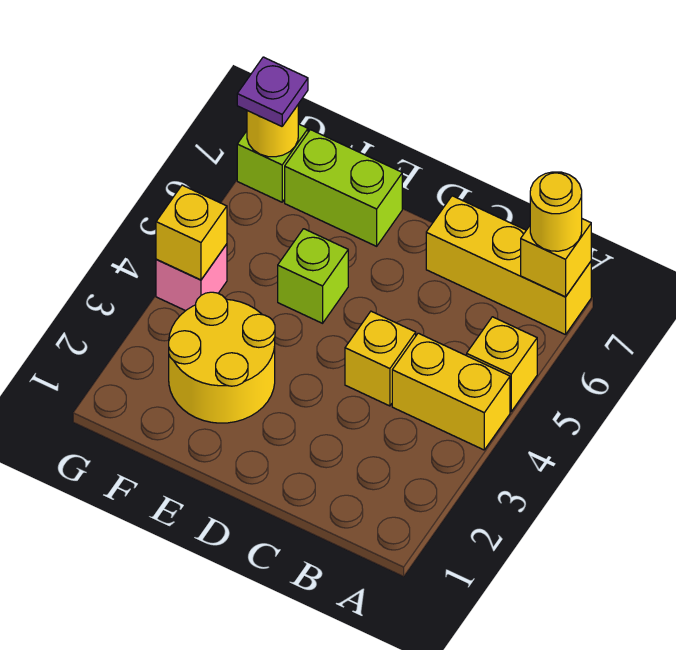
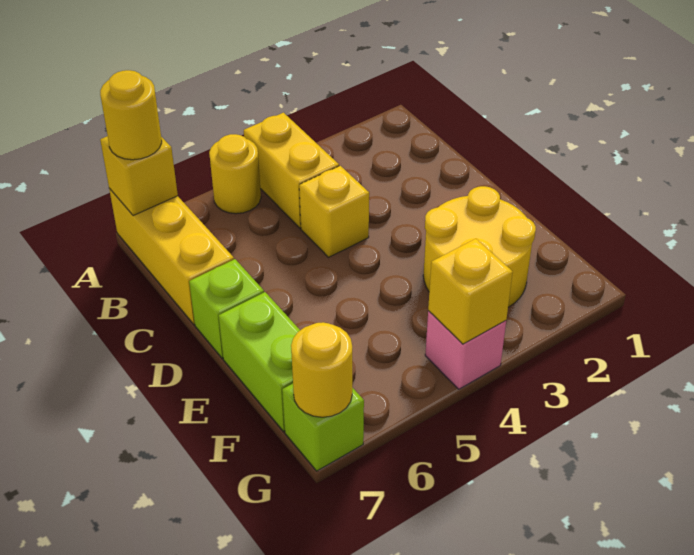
yellow brick A5 level 1 -> yellow round brick A5 level 1
lime brick E5 level 1 -> lime brick D7 level 1
purple plate G7 level 3 -> none

